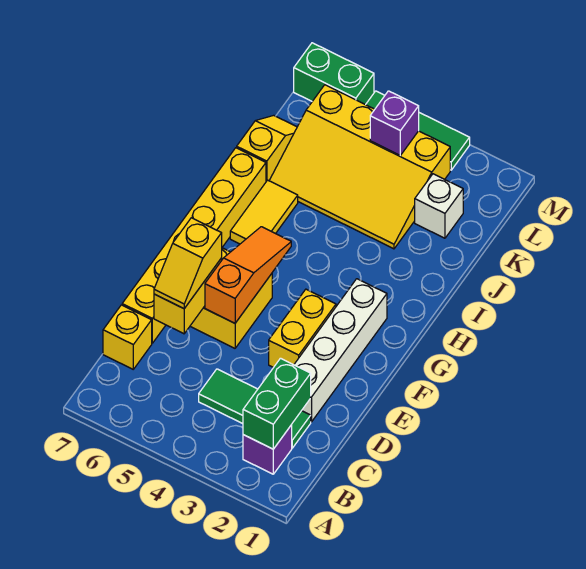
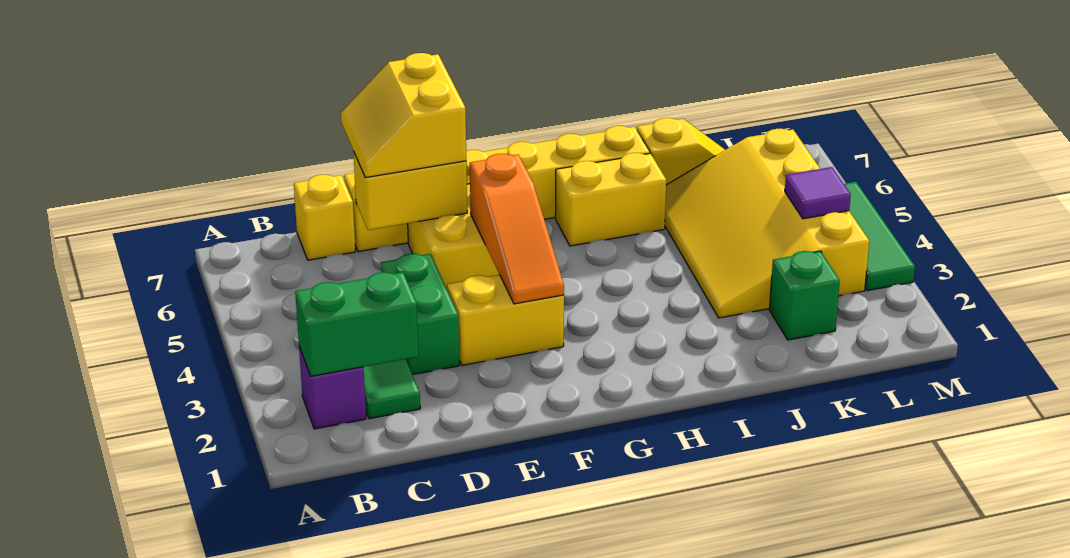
white brick D2:G2 level 1 -> none
yellow slope D6:E6 level 3 top E -> yellow slope D6:E7 level 3 top E
orange slope E5:G5 level 2 top E -> orange slope F3:F5 level 2 top 5
yellow tile H6:I6 level 1 -> yellow brick H6:I6 level 1
white brick K2 level 1 -> green brick K2 level 1
purple brick L4 level 2 -> purple tile L4 level 2
green brick M6:M7 level 1 -> green brick D3:D4 level 1

